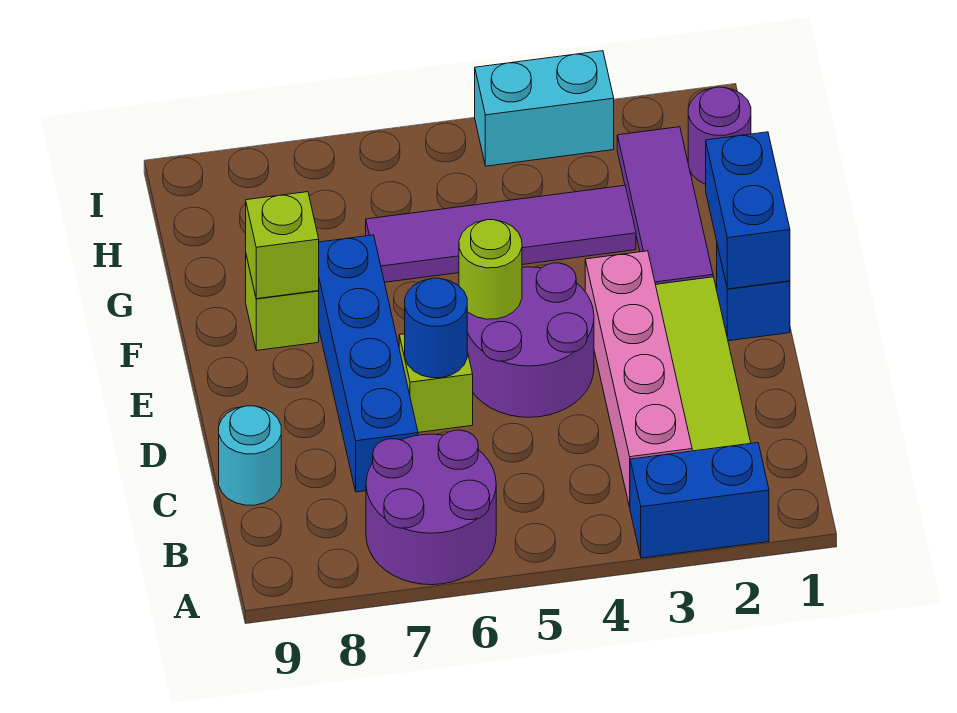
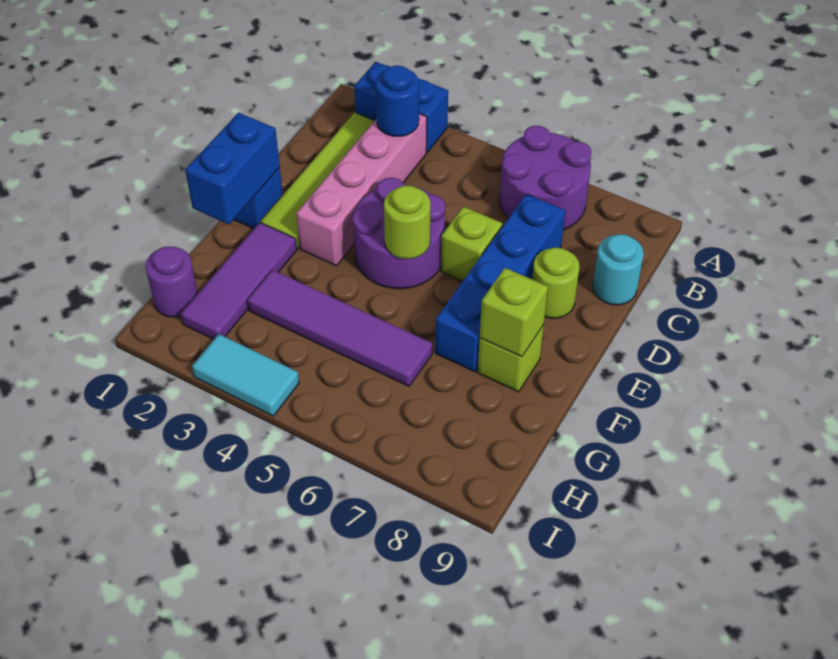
blue round brick D6 level 2 -> blue round brick B3 level 2
none -> lime round brick D8 level 1
cyan brick I3:I4 level 1 -> cyan tile I3:I4 level 1

